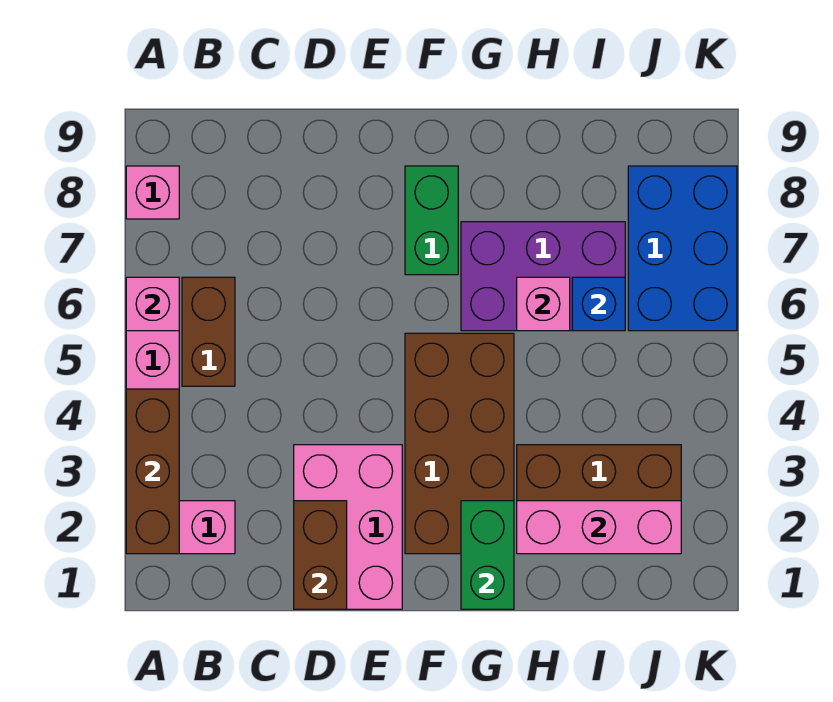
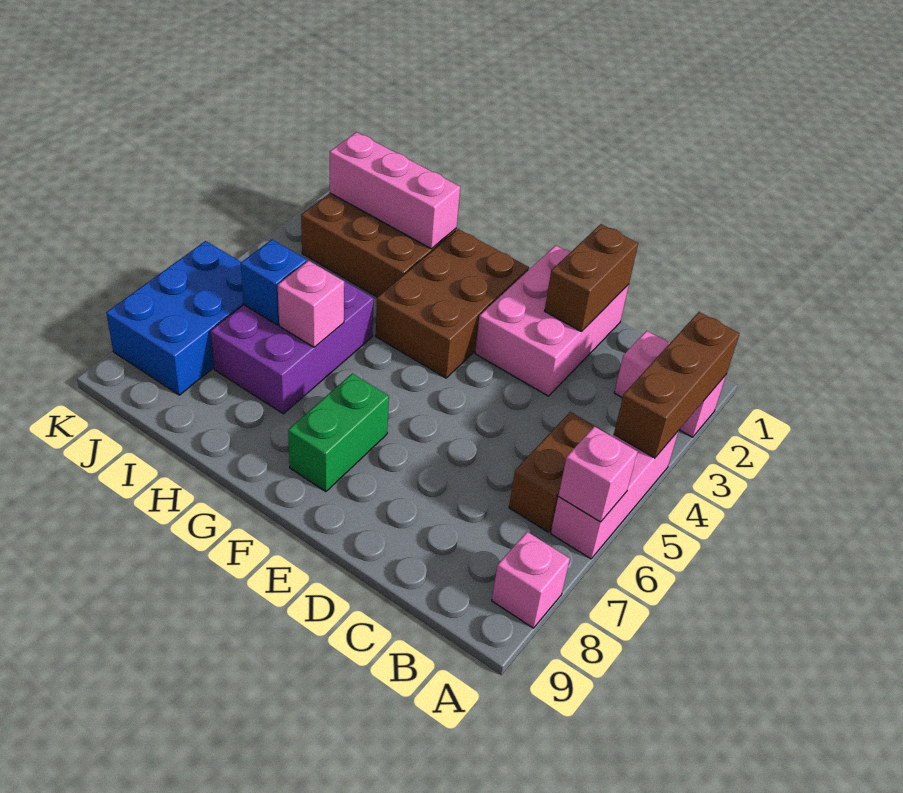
brown brick F2:G5 level 1 -> brown brick F2:G4 level 1
green brick G1:G2 level 2 -> none
purple brick G6:I7 level 1 -> purple brick H5:I7 level 1

